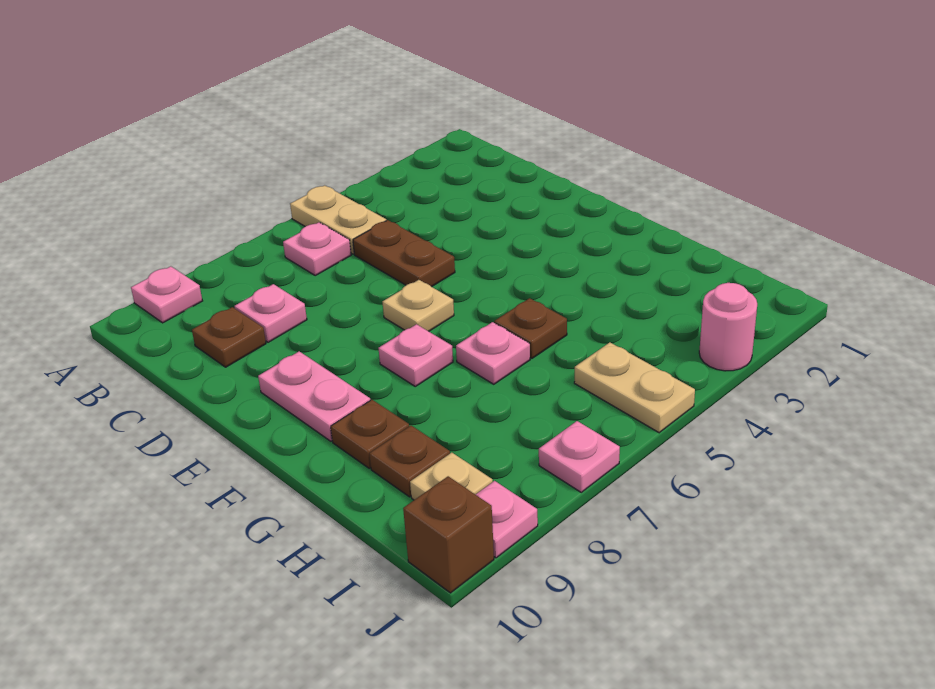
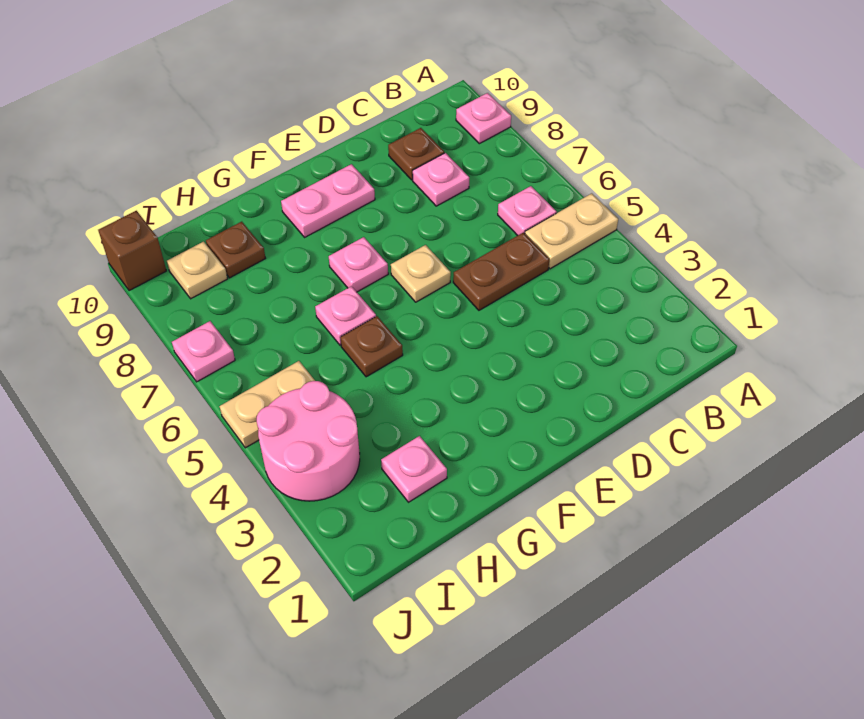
brown plate G9 level 1 -> none
pink round brick J3 level 1 -> pink round brick I3:J4 level 1
pink plate J9 level 1 -> pink plate H2 level 1

